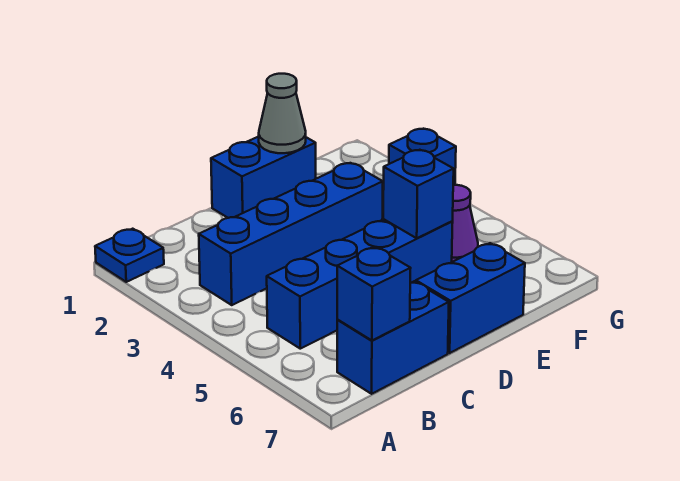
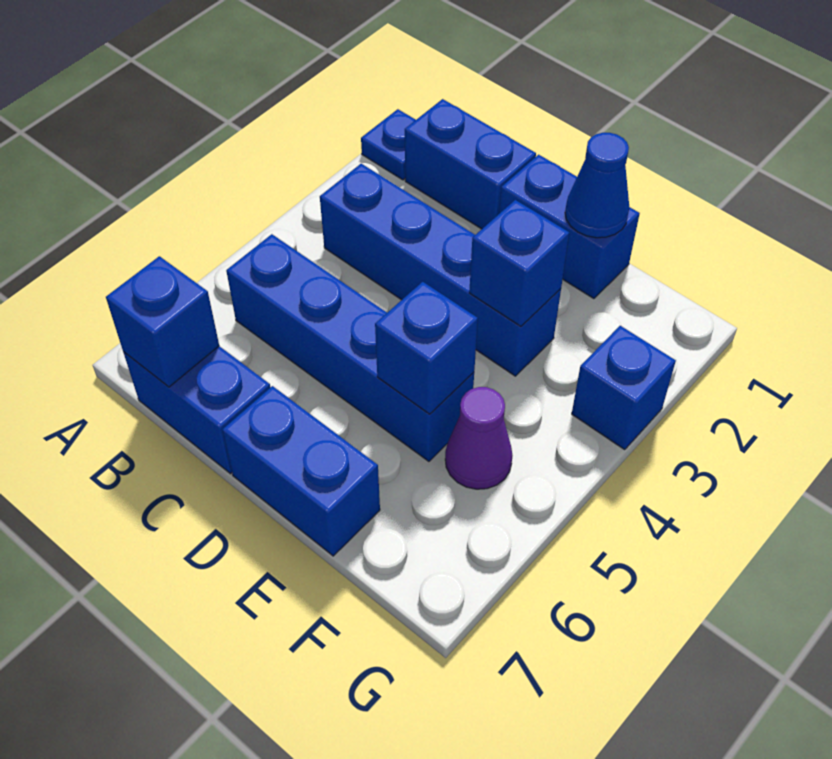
none -> blue brick B1:C1 level 1
grey cone E1 level 2 -> blue cone E1 level 2
none -> blue brick E3 level 2

